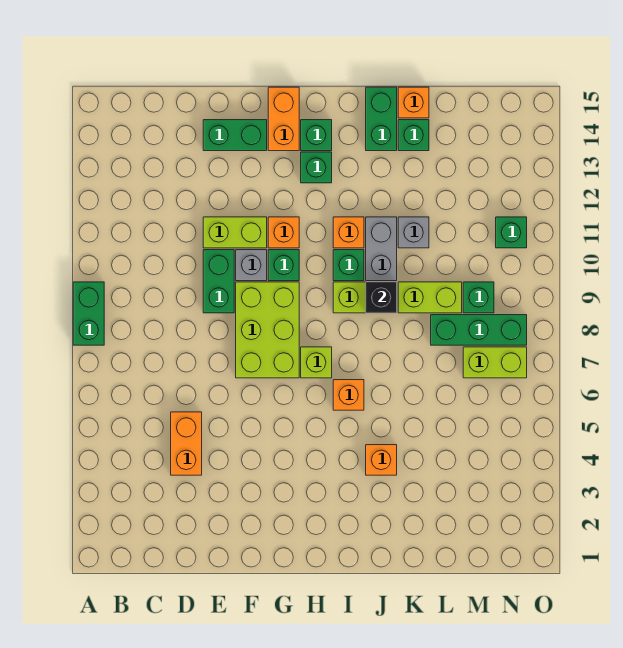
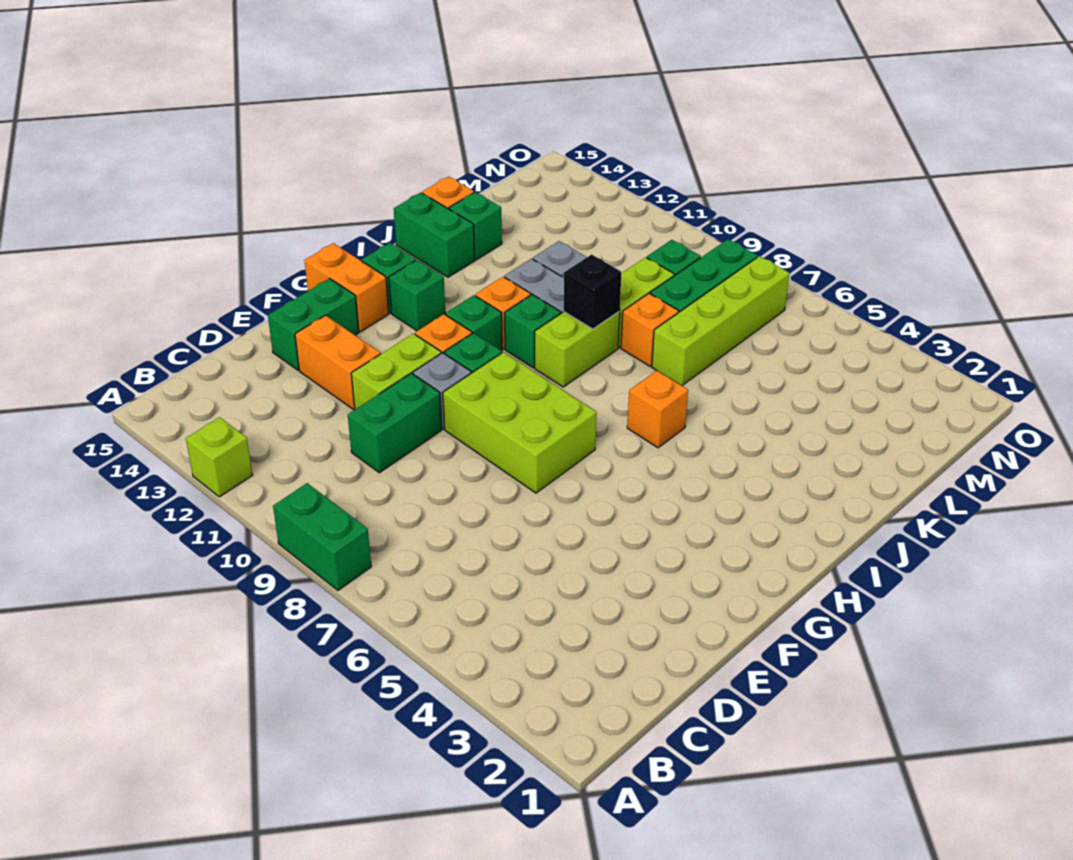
orange brick D4:D5 level 1 -> orange brick E12:E13 level 1
green brick E9:E10 level 1 -> green brick D10:E10 level 1
lime brick H7 level 1 -> lime brick A12 level 1
orange brick J4 level 1 -> orange brick K8 level 1
lime brick M7:N7 level 1 -> lime brick K7:N7 level 1
green brick N11 level 1 -> green brick H11 level 1

